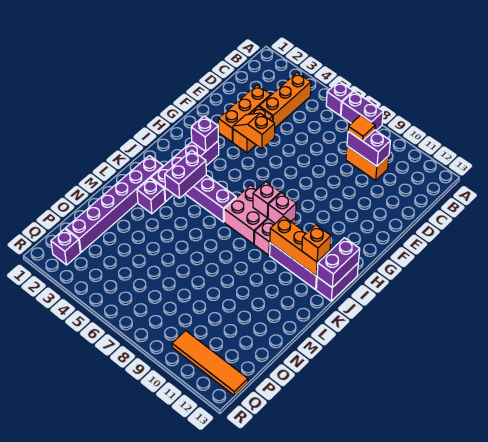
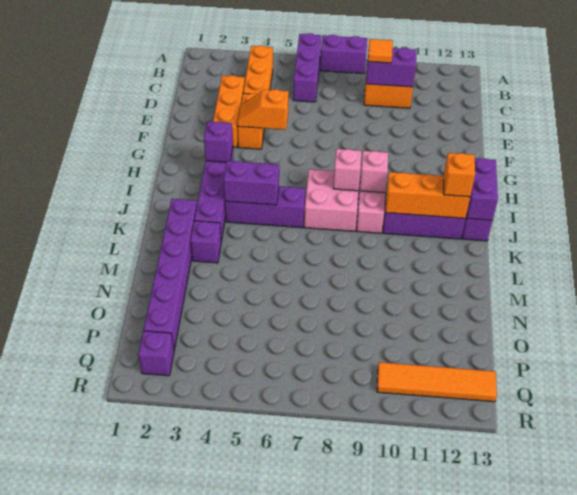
purple brick A6 level 1 -> purple brick A6:C6 level 1
purple brick J4:K4 level 2 -> purple brick J4:J5 level 2

